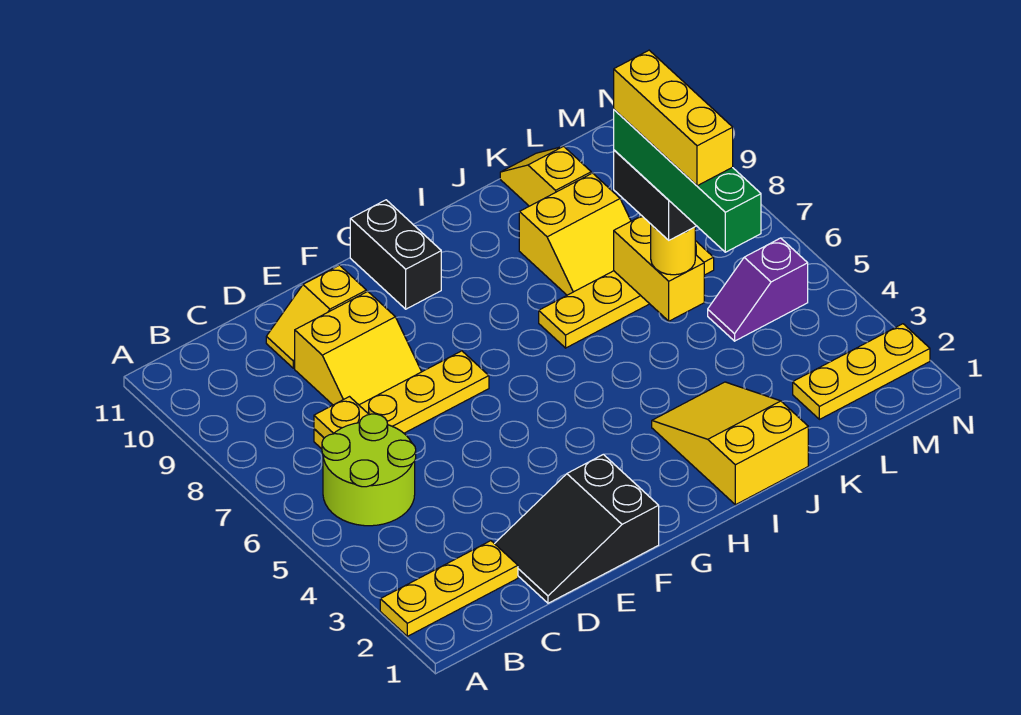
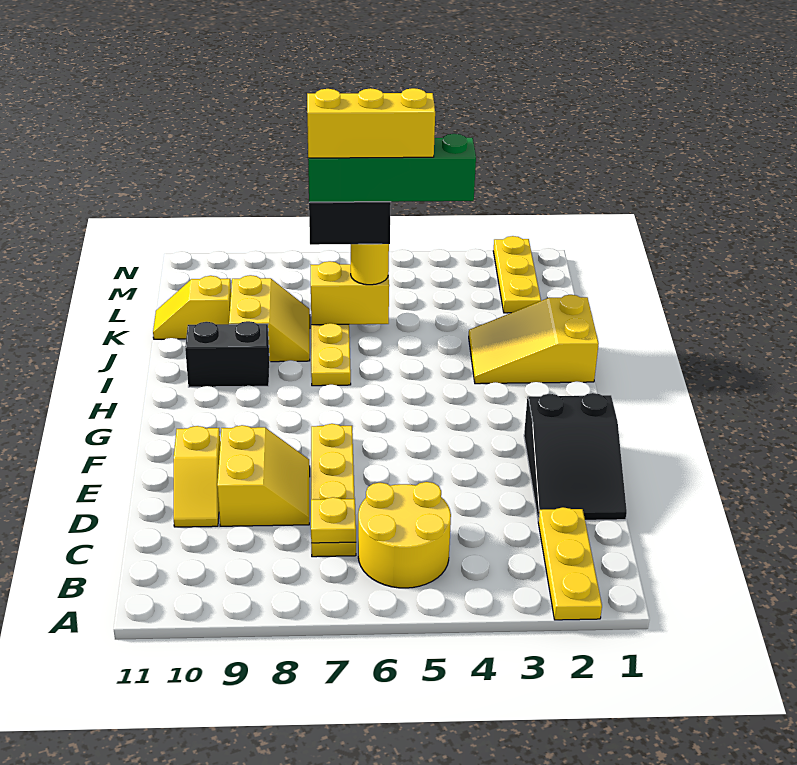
lime round brick B5:C6 level 1 -> yellow round brick B5:C6 level 1
black brick G10:G11 level 1 -> black brick I9:I10 level 1
purple slope L5:M5 level 1 top M -> none

